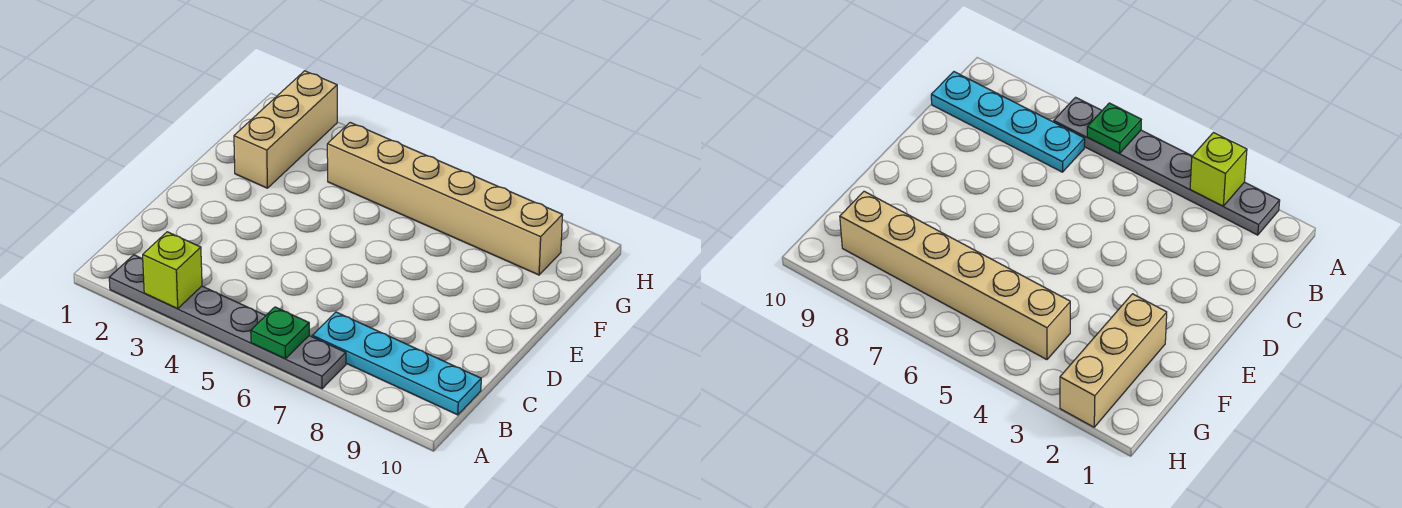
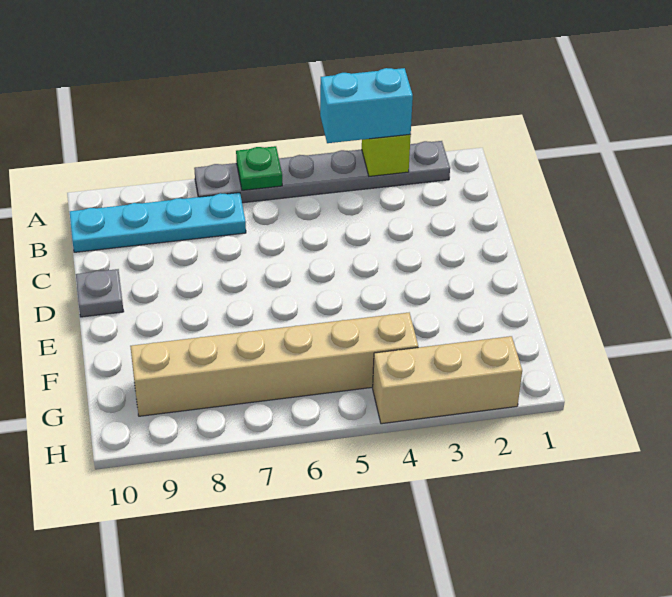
none -> cyan brick A3:A4 level 3
none -> grey plate D10 level 1
tan brick F2:H2 level 1 -> tan brick H2:H4 level 1

